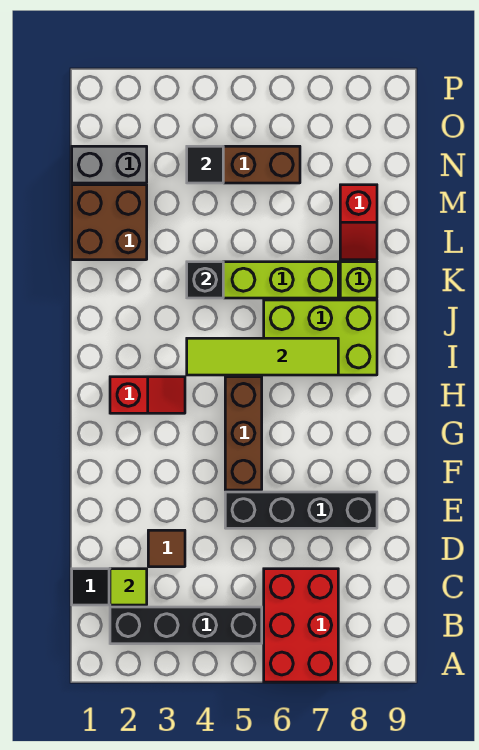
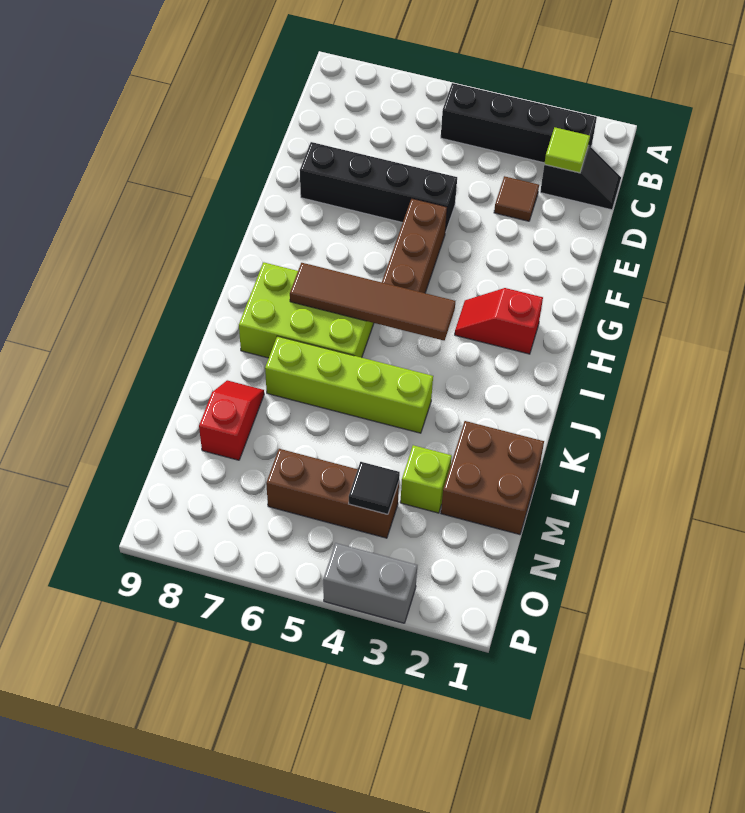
red brick A6:C7 level 1 -> none
lime tile I4:I7 level 2 -> brown tile I4:I7 level 2
black brick K4 level 2 -> none
lime brick K8 level 1 -> lime brick M3 level 1
grey brick N1:N2 level 1 -> grey brick P3:P4 level 1

